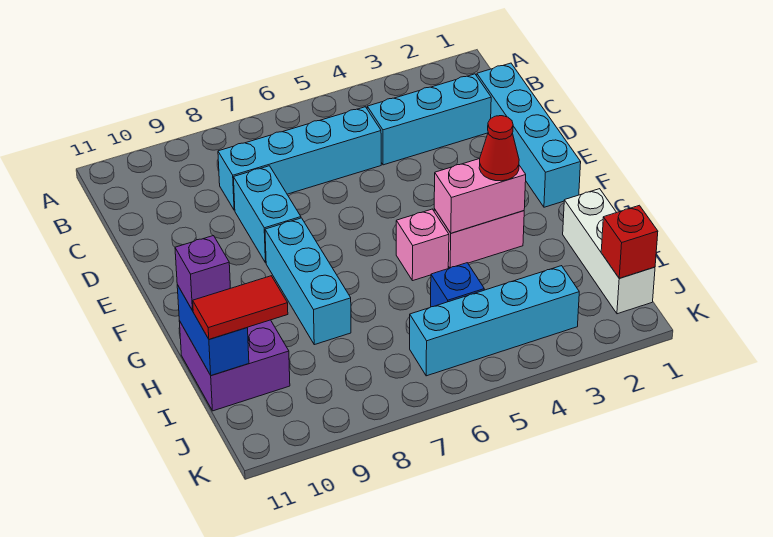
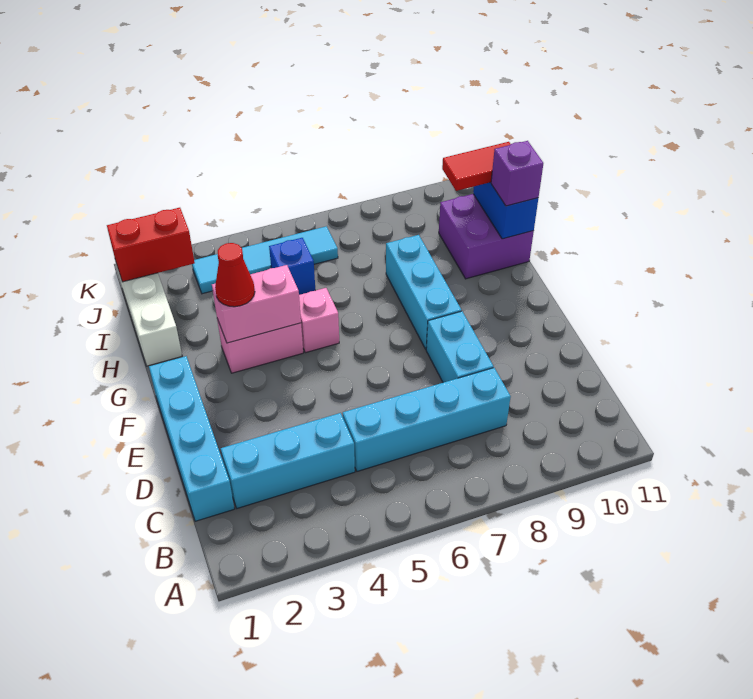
red brick J1 level 2 -> red brick J1:J2 level 2
cyan brick J3:J6 level 1 -> cyan tile J3:J6 level 1

